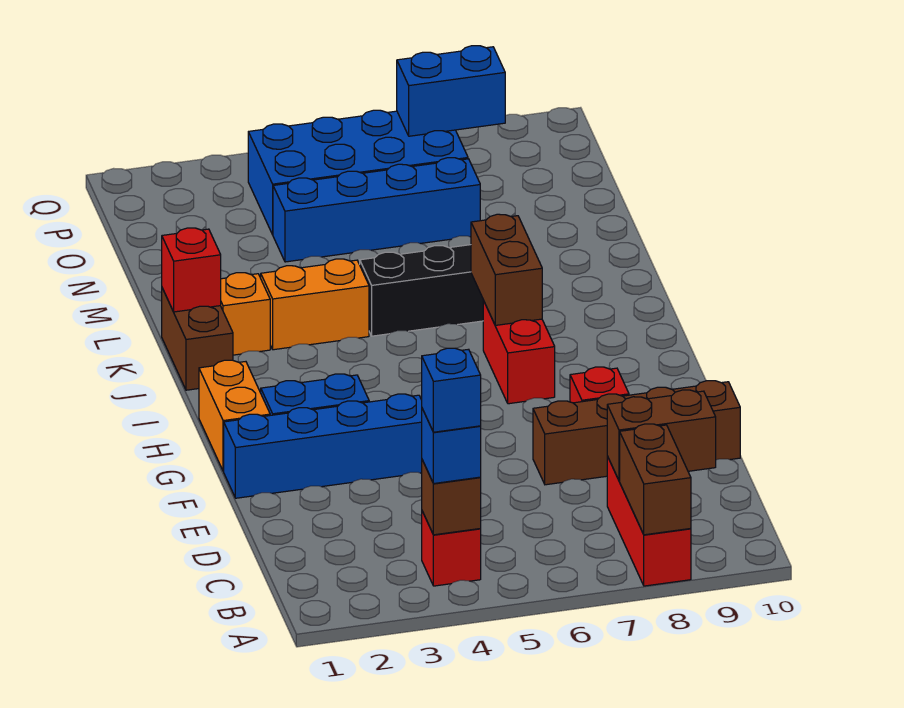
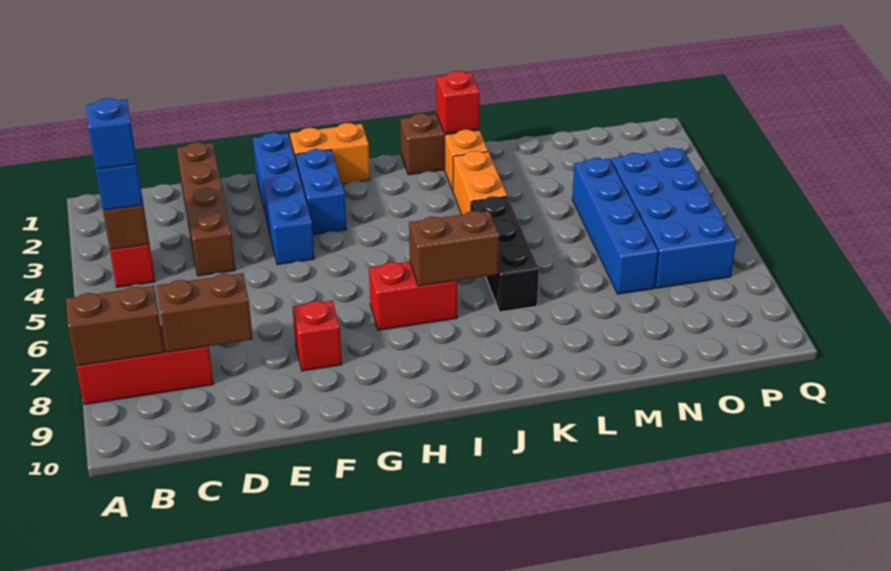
brown brick C8:C9 level 2 -> brown brick C8:D8 level 2
brown brick E7:E10 level 1 -> brown brick D1:D4 level 1
blue brick P7:P8 level 2 -> none

